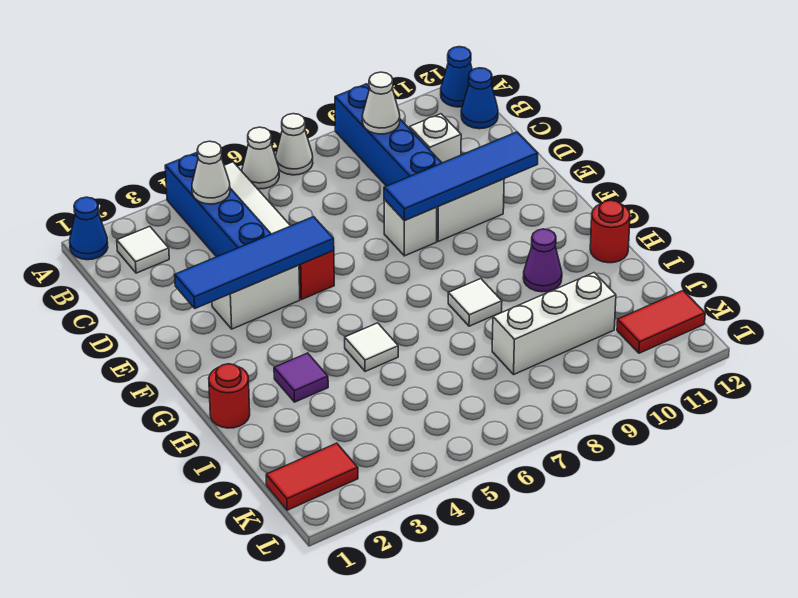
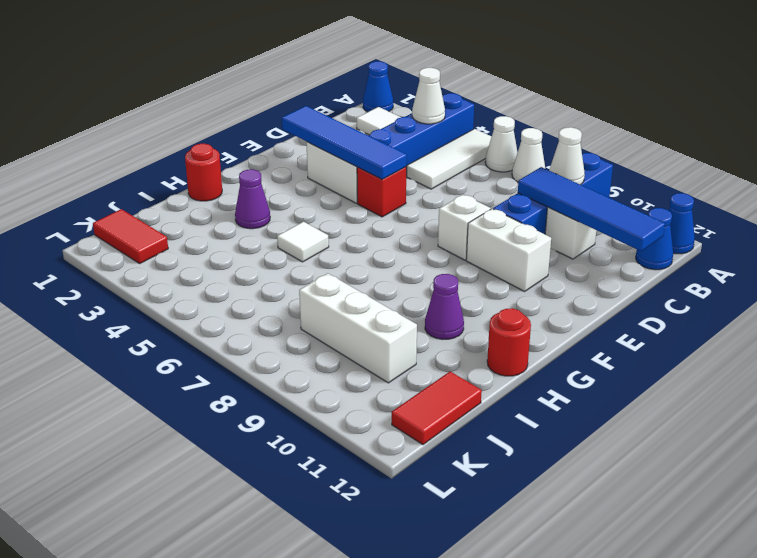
blue tile E8:E11 level 2 -> blue tile C9:C12 level 2
purple tile H3 level 1 -> purple cone H3 level 1
white tile H8 level 1 -> none
red tile K11:K12 level 1 -> red tile J12:K12 level 1

